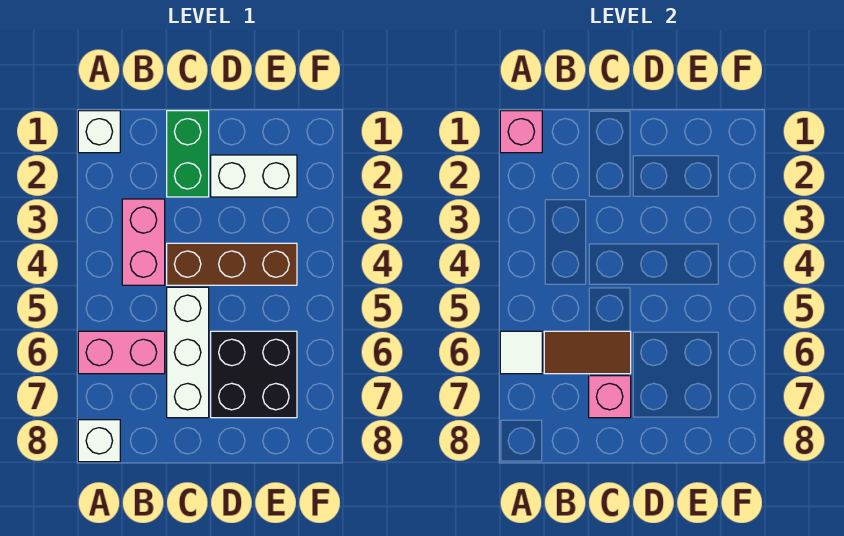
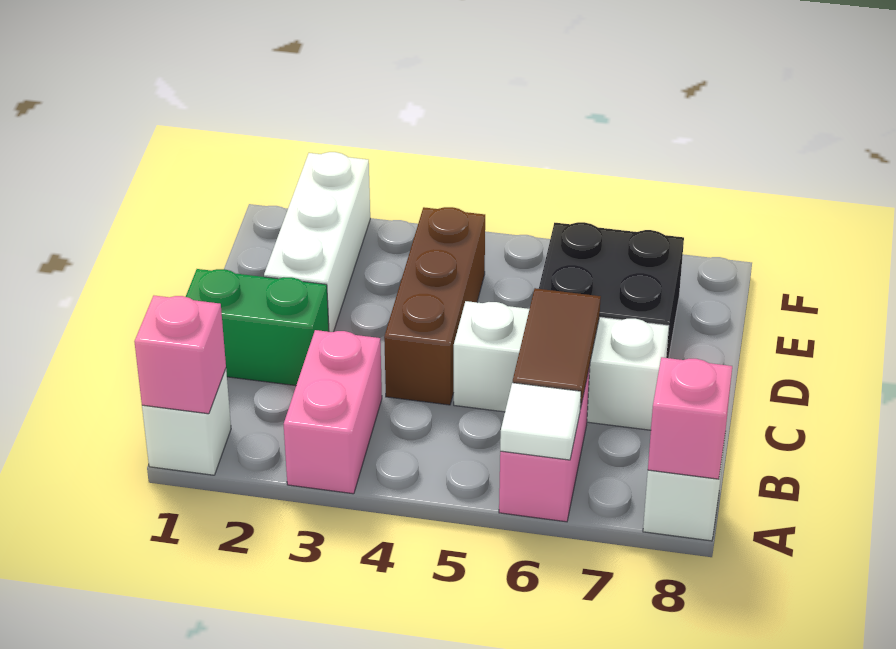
pink brick B3:B4 level 1 -> pink brick A3:B3 level 1
pink brick C7 level 2 -> pink brick A8 level 2
white brick D2:E2 level 1 -> white brick D2:F2 level 1

